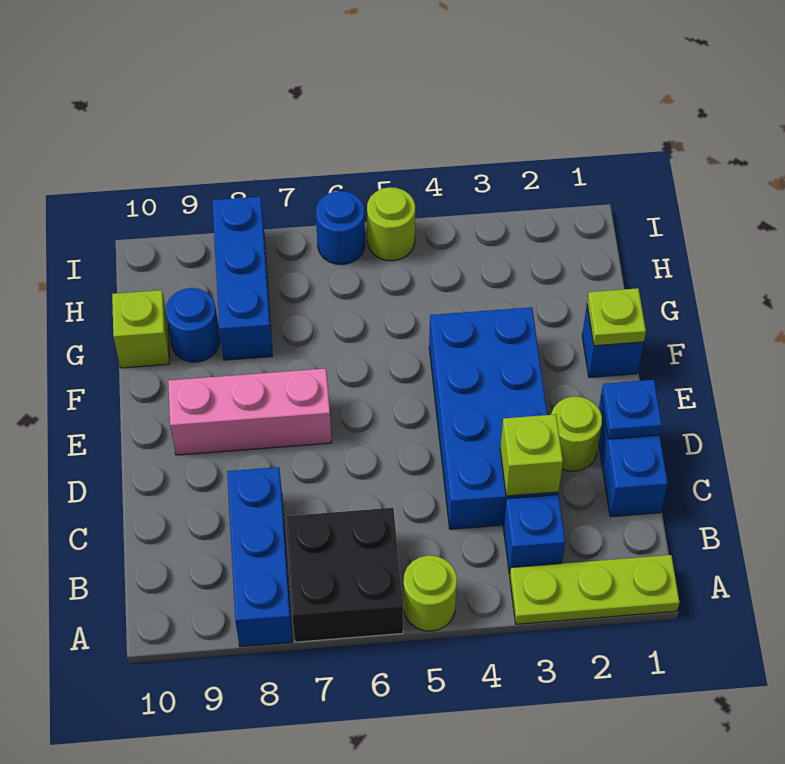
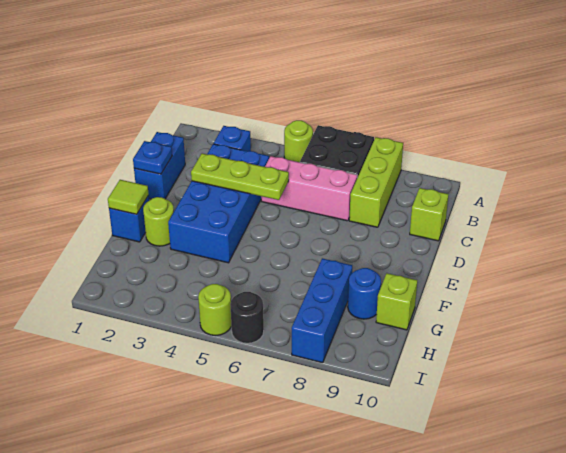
lime plate A1:A3 level 1 -> lime plate D3:D5 level 2
blue brick A8:C8 level 1 -> lime brick A8:C8 level 1
lime brick C3 level 2 -> lime brick C10 level 1
lime round brick D2 level 1 -> lime round brick F2 level 1
pink brick E7:E9 level 1 -> pink brick C5:C7 level 1
lime plate F1 level 2 -> lime tile F1 level 2
blue round brick I6 level 1 -> black round brick I6 level 1

